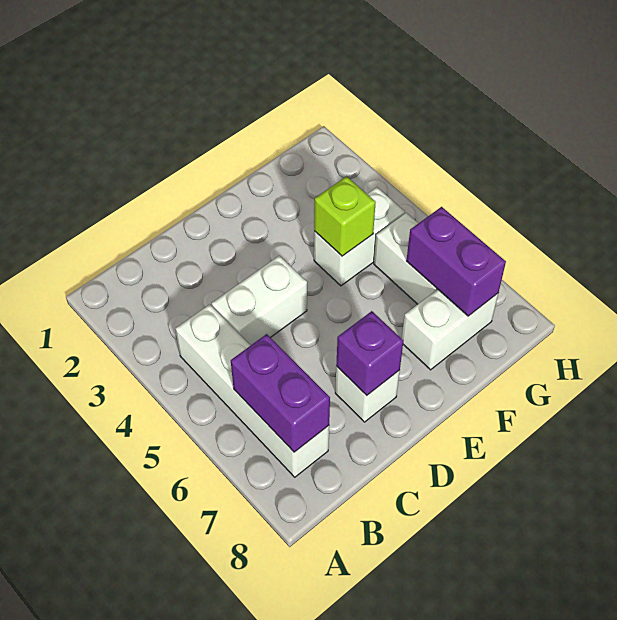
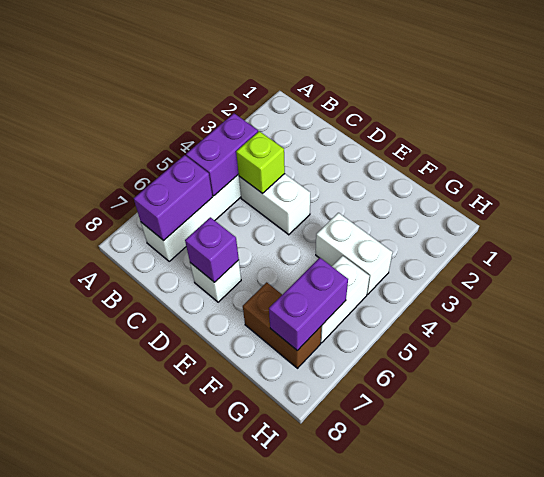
none -> purple brick B4:B5 level 2
lime brick F4 level 2 -> lime brick C4 level 2
white brick F7:G7 level 1 -> brown brick F7:G7 level 1

